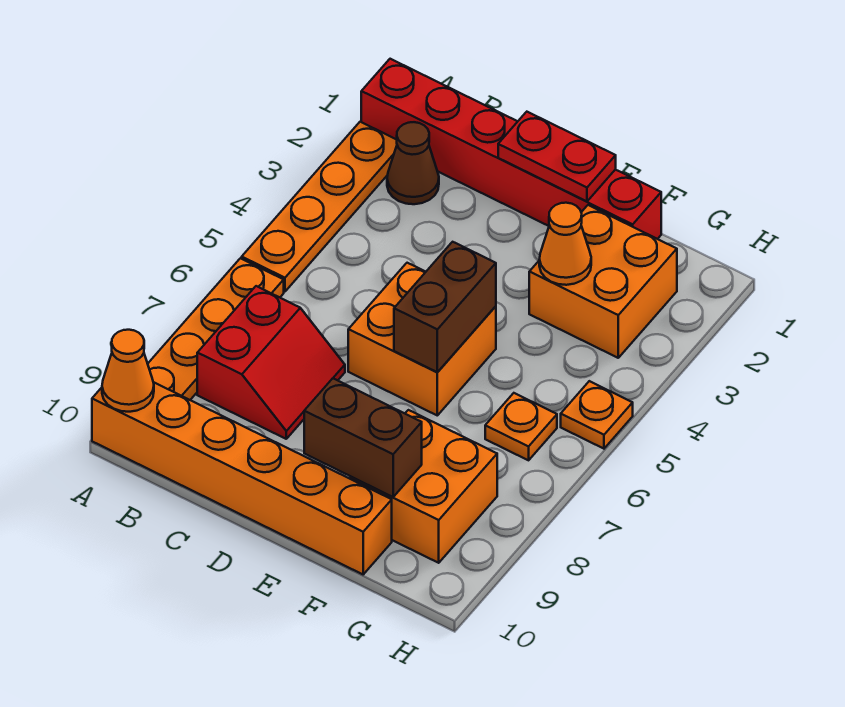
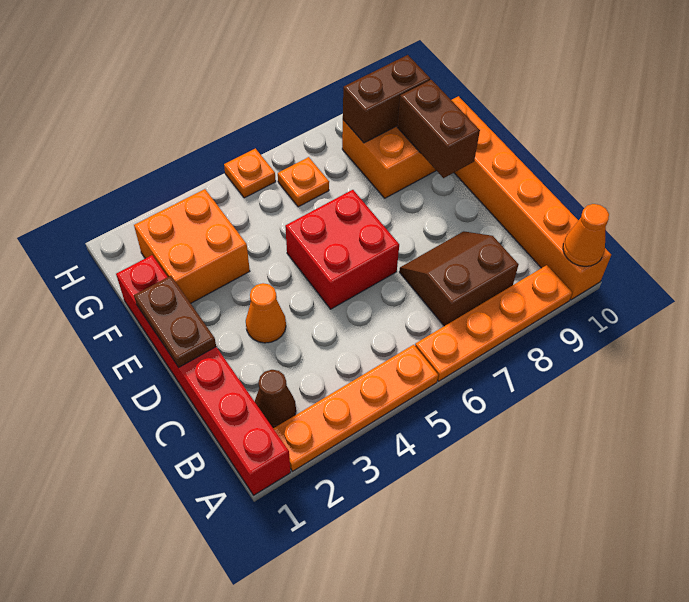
red slope B7:C8 level 1 top B -> brown slope B7:C8 level 1 top B
red plate D1:E1 level 2 -> brown plate D1:E1 level 2
orange brick D5:E6 level 1 -> red brick D5:E6 level 1
brown brick E5:E6 level 2 -> brown brick G8:G9 level 2
orange cone F3 level 2 -> orange cone D3 level 1

